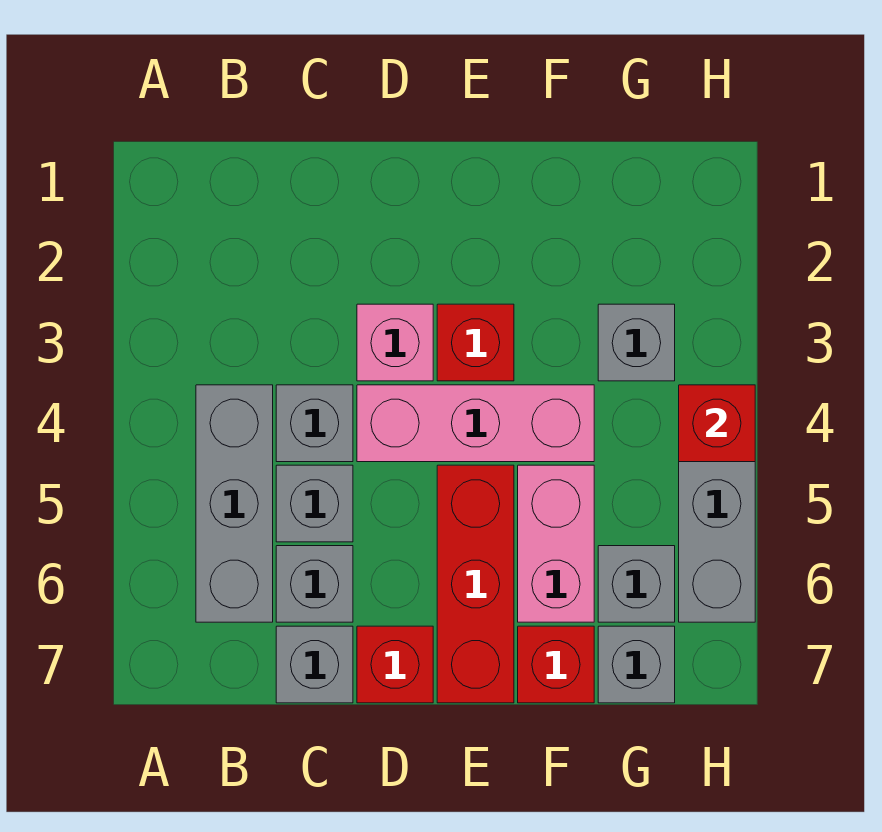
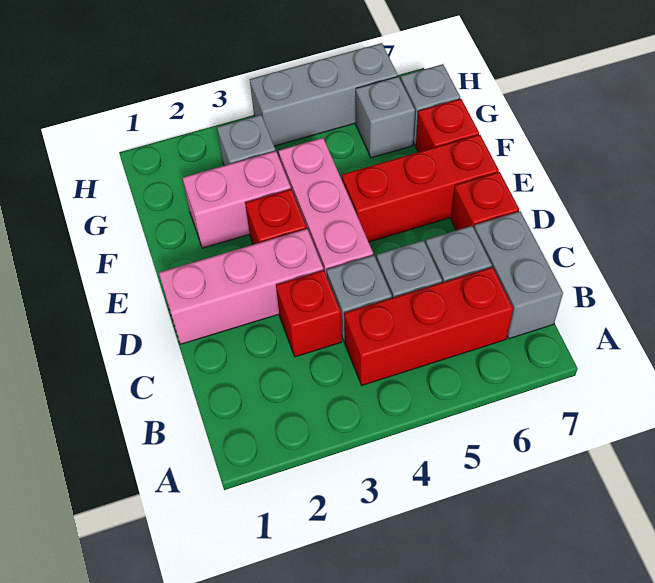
grey brick B4:B6 level 1 -> red brick B4:B6 level 1
grey brick C7 level 1 -> grey brick B7:C7 level 1
pink brick D3 level 1 -> pink brick D1:D3 level 1
pink brick F5:F6 level 1 -> pink brick F2:F3 level 1
red brick H4 level 2 -> red brick C3 level 1

